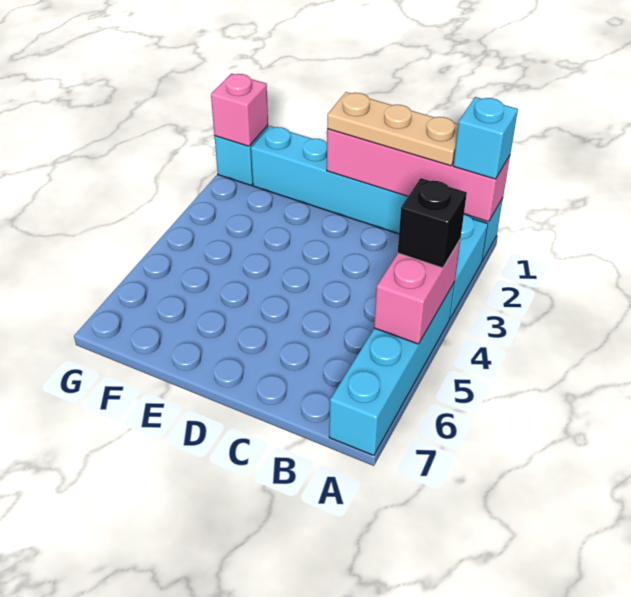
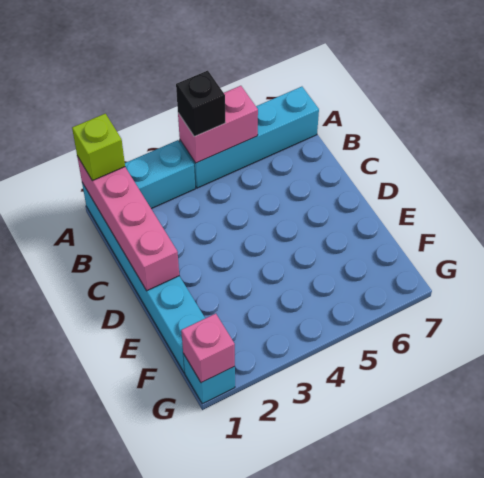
cyan brick A1 level 3 -> lime brick A1 level 3
tan plate B1:D1 level 3 -> none

